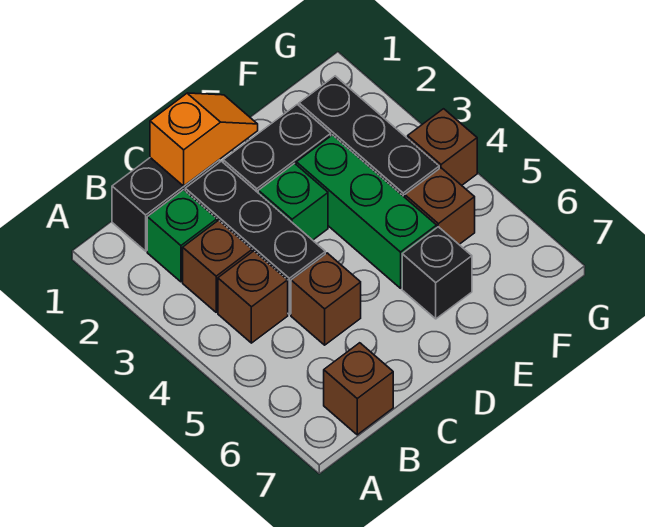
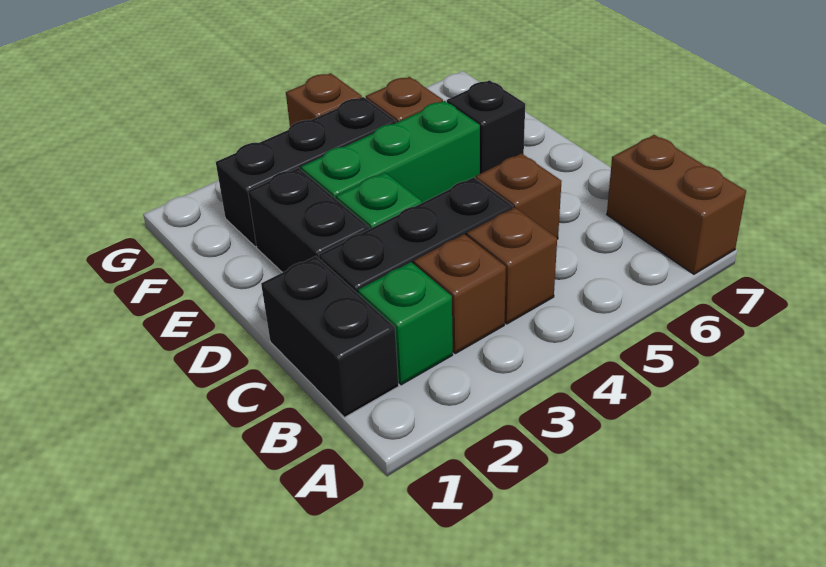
brown brick B7 level 1 -> brown brick A7:B7 level 1
orange slope C1:D1 level 2 top C -> none

